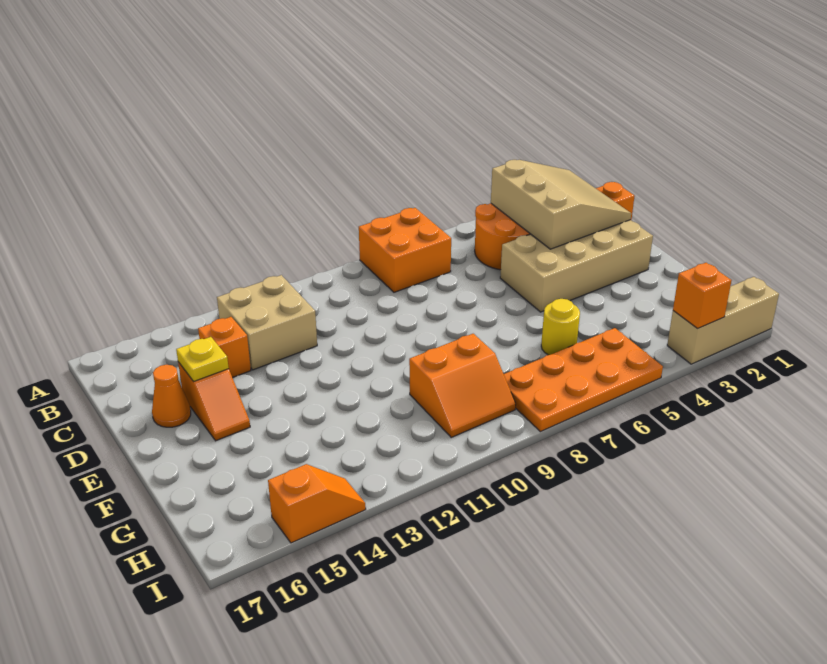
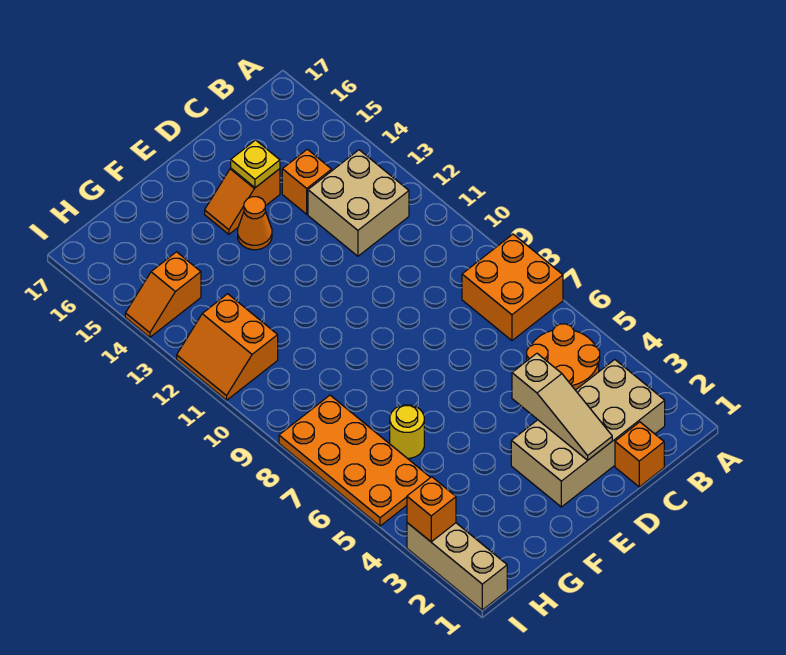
tan slope B2:D4 level 2 top 4 -> tan slope D2:D4 level 2 top 4
tan brick D2:E5 level 1 -> tan brick B2:E3 level 1
orange cone D16 level 1 -> orange cone E14 level 1
orange slope G9:H10 level 1 top G -> orange slope H11:I12 level 1 top H
orange slope I14:I15 level 1 top 15 -> orange slope H14:I14 level 1 top H

